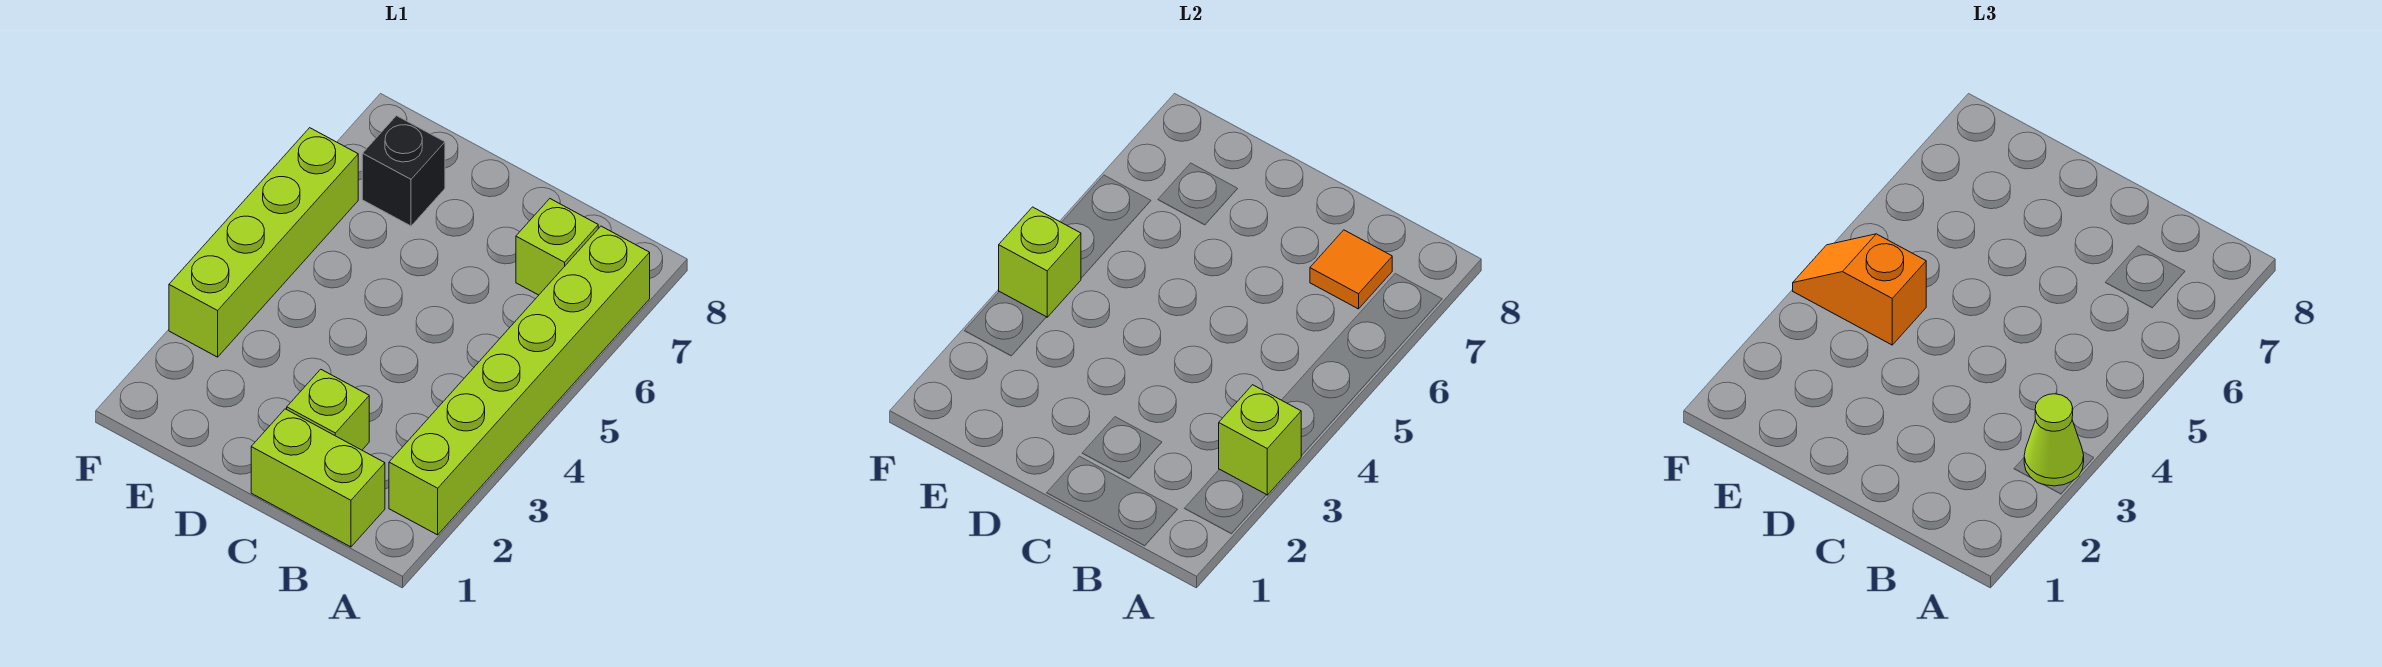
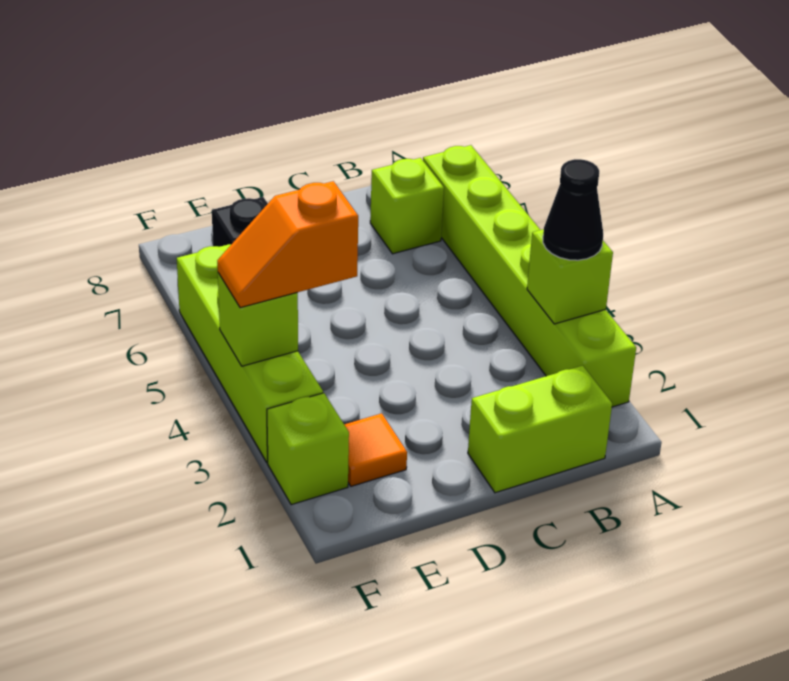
lime cone A3 level 3 -> black cone A3 level 3
orange tile B7 level 2 -> orange tile E2 level 1
lime brick C2 level 1 -> lime brick F2 level 1

